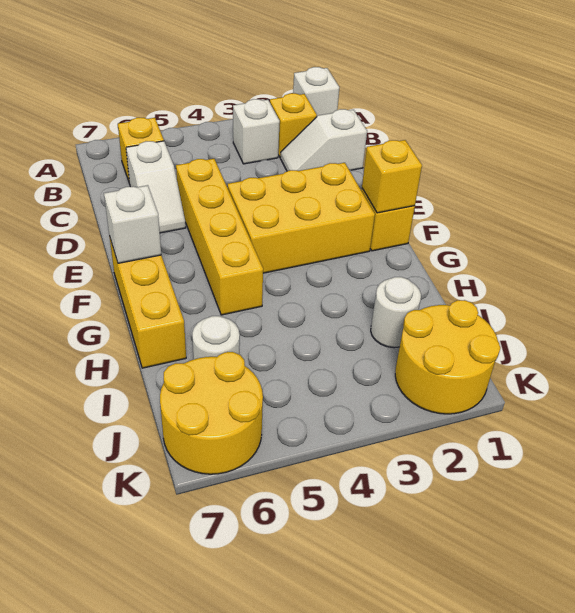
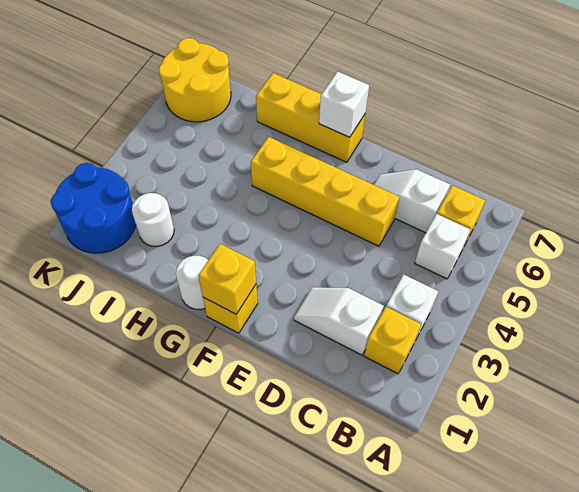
white brick A1 level 1 -> white brick B5 level 1
white slope C1:C2 level 1 top 1 -> white slope C2:D2 level 1 top C
yellow brick E2:F4 level 1 -> none
white round brick I6 level 1 -> white round brick G1 level 1
yellow round brick J1:K2 level 1 -> blue round brick J1:K2 level 1

